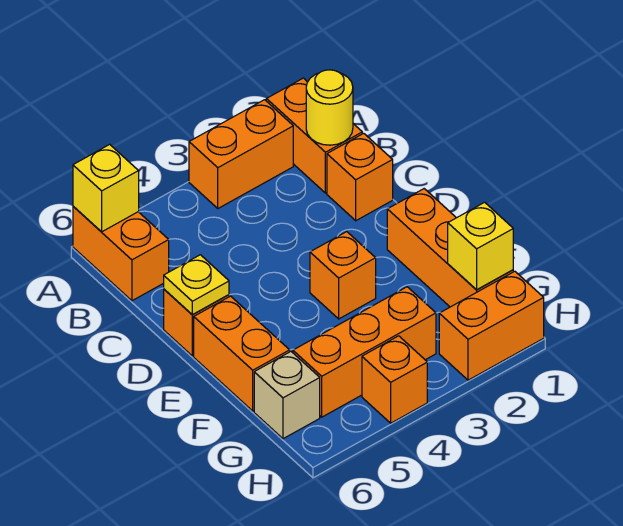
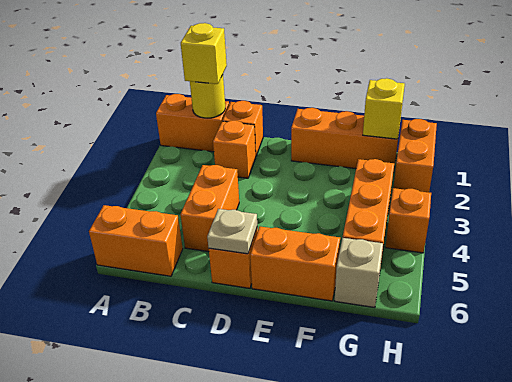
orange brick A2:A3 level 1 -> orange brick C4:C5 level 1
yellow brick A6 level 2 -> yellow brick B1 level 3
yellow plate D6 level 2 -> tan plate D6 level 2
orange brick E3 level 1 -> orange brick C2 level 1

